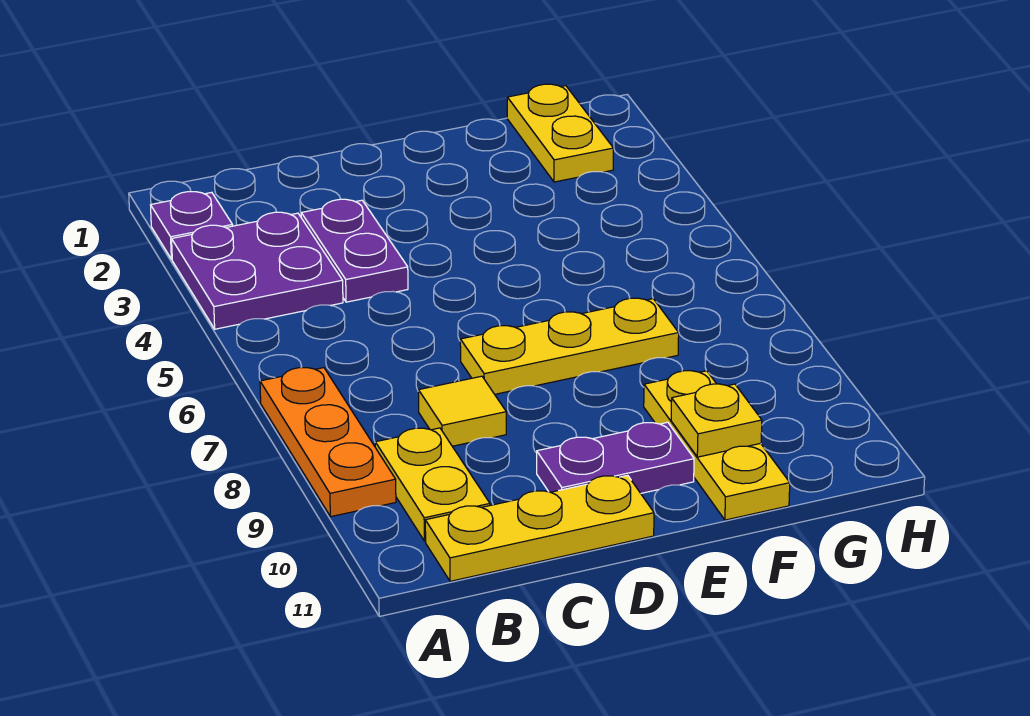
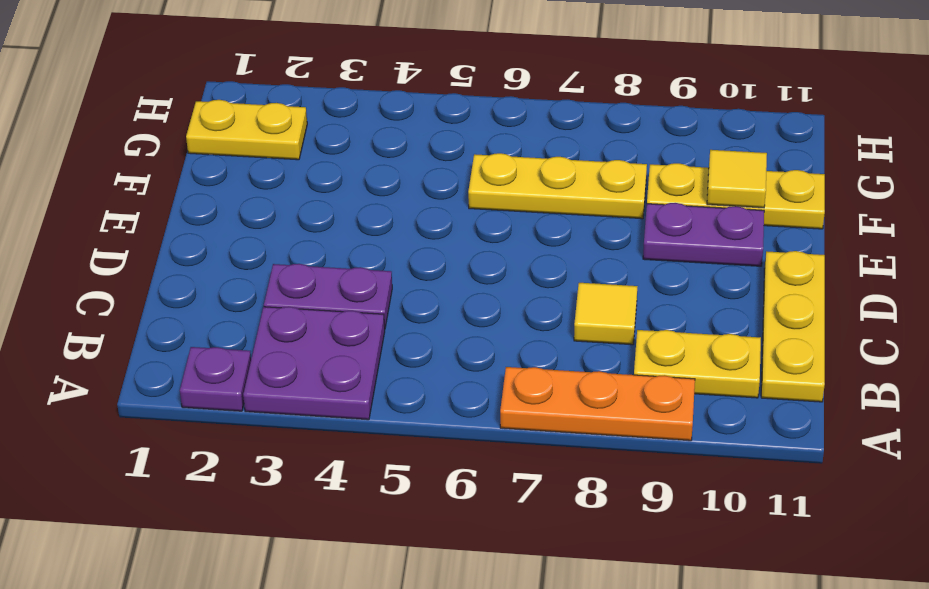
yellow plate D7:F7 level 1 -> yellow plate F6:F8 level 1
purple plate D10:E10 level 1 -> purple plate E9:E10 level 1
yellow plate F10 level 2 -> yellow tile F10 level 2

